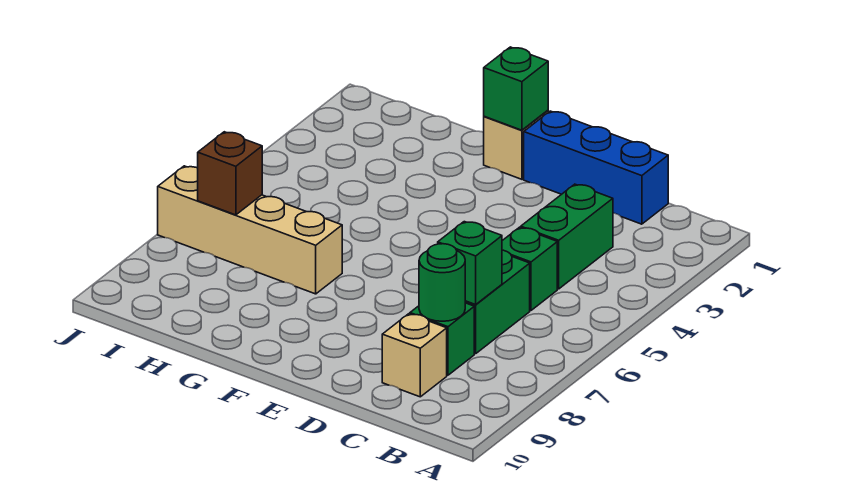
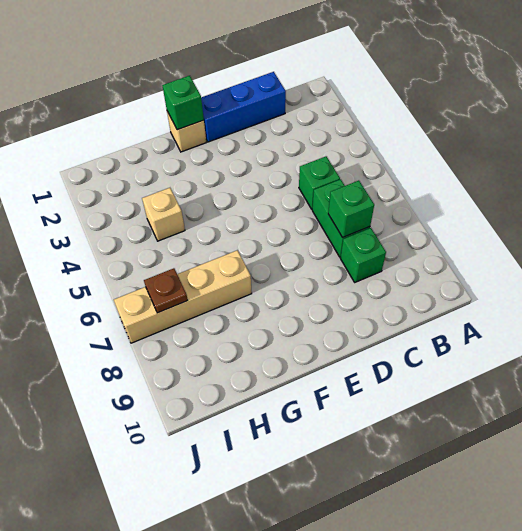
green brick C3:C4 level 1 -> none
green round brick C8 level 2 -> none
tan brick C9 level 1 -> tan brick H4 level 1
brown brick I7 level 2 -> brown plate I7 level 2

